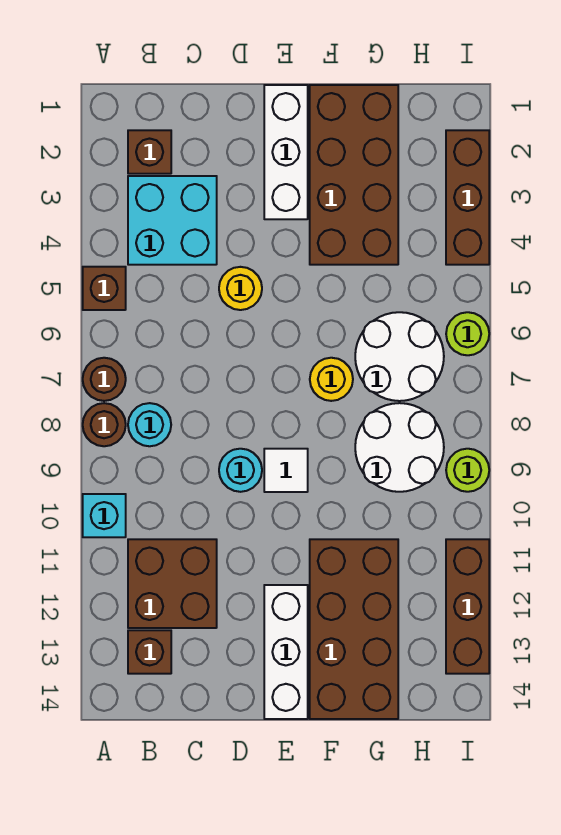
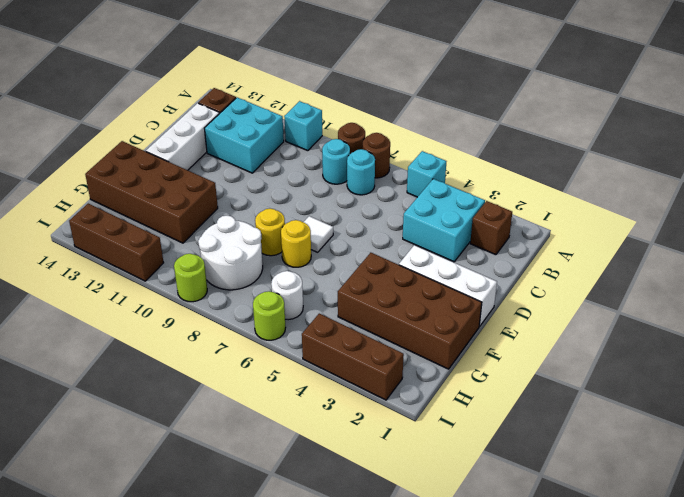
brown brick A5 level 1 -> cyan brick A5 level 1
brown brick B11:C12 level 1 -> cyan brick B11:C12 level 1
yellow round brick D5 level 1 -> yellow round brick F8 level 1
cyan round brick D9 level 1 -> cyan round brick B7 level 1
white tile E9 level 1 -> white tile E7 level 1
white brick E12:E14 level 1 -> white brick C13:E13 level 1
white round brick G6:H7 level 1 -> white round brick H6 level 1

